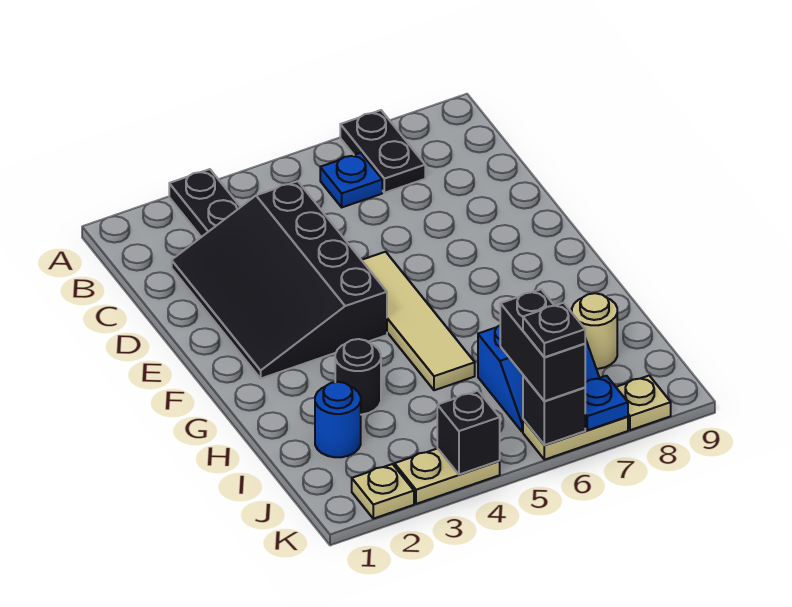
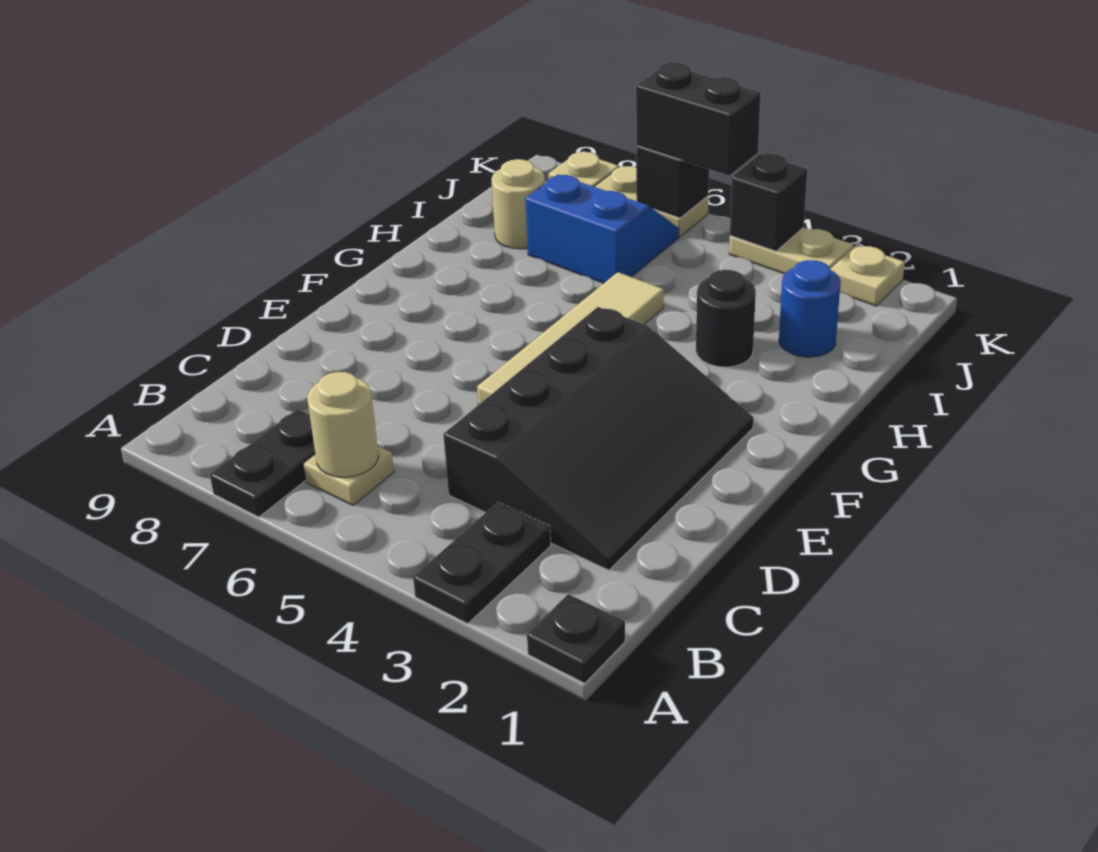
blue plate B6 level 1 -> tan plate B6 level 1
none -> tan round brick B6 level 2
black brick J6:K6 level 3 -> black brick K5:K6 level 3
black plate K6 level 4 -> black plate A1 level 1
blue plate K7 level 2 -> none

